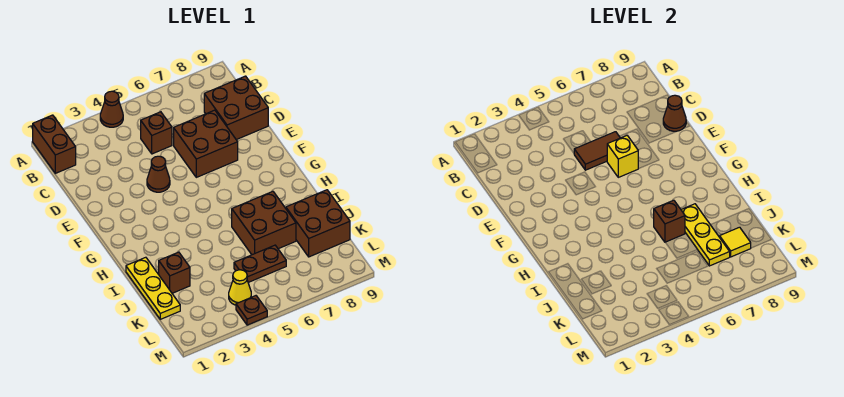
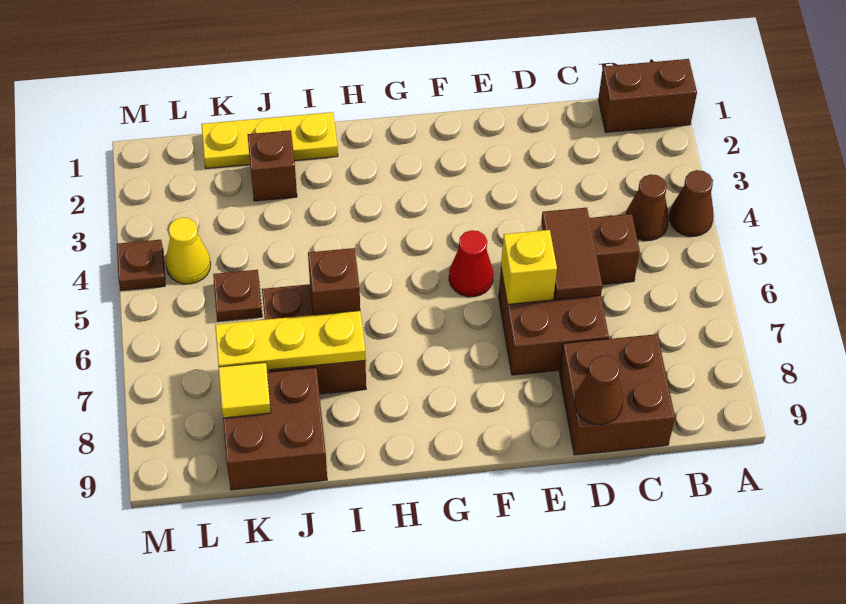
brown cone E4 level 1 -> brown cone B4 level 1
none -> red cone F5 level 1
brown plate K5:K6 level 1 -> brown plate K5 level 1

